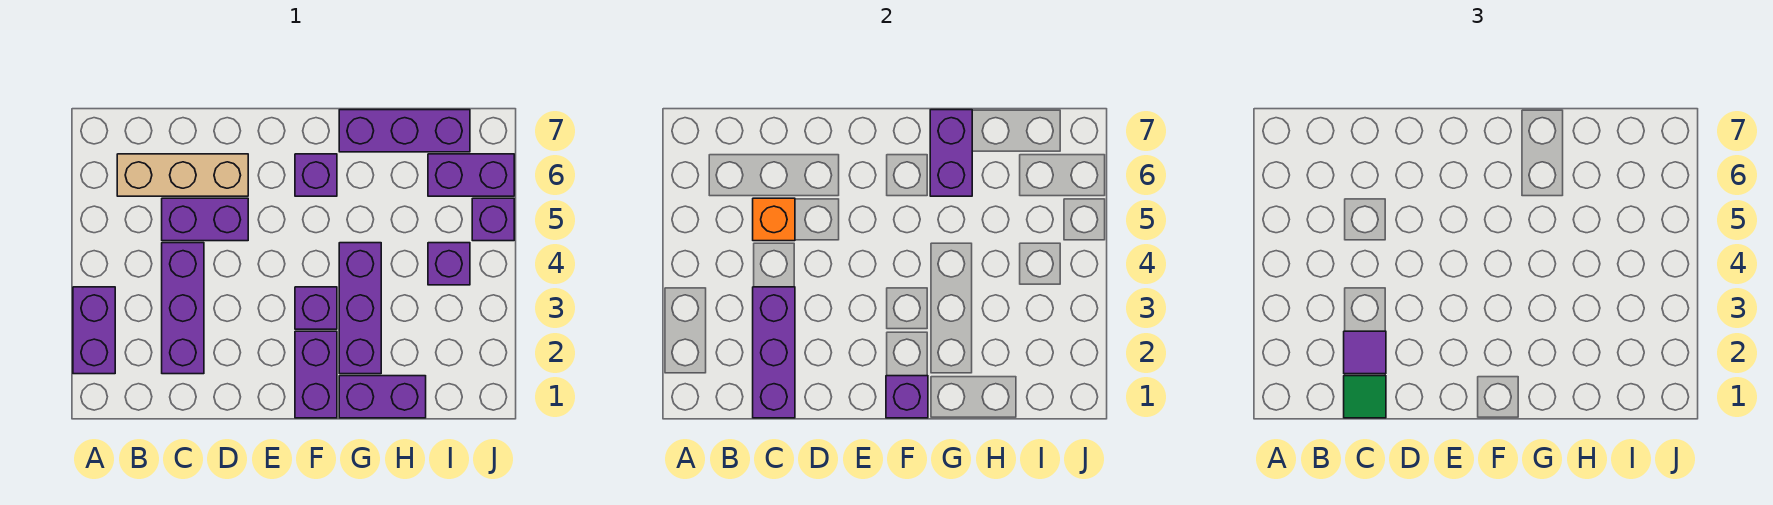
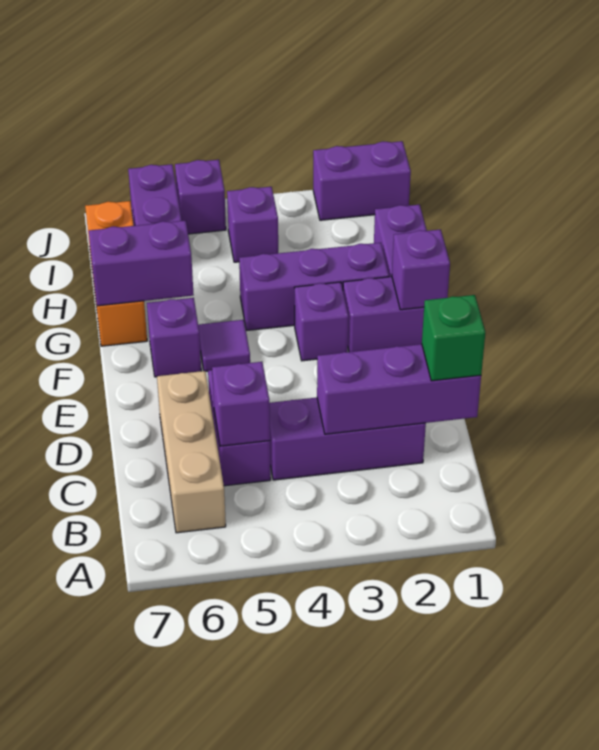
purple brick A2:A3 level 1 -> purple brick J1:J2 level 1
green tile C1 level 3 -> green brick C1 level 3
purple tile C2 level 3 -> purple tile F5 level 1
orange brick C5 level 2 -> purple brick C5 level 2
purple brick G7:I7 level 1 -> orange brick G7:I7 level 1

